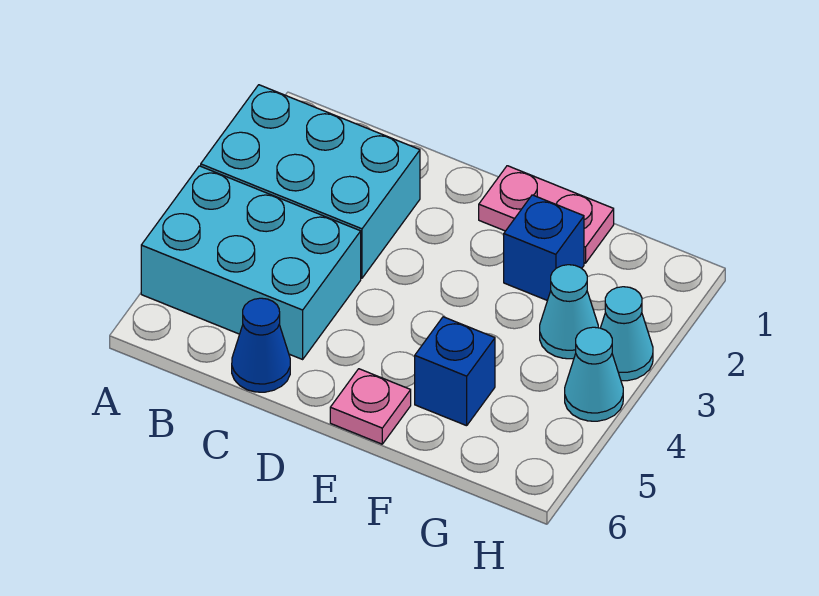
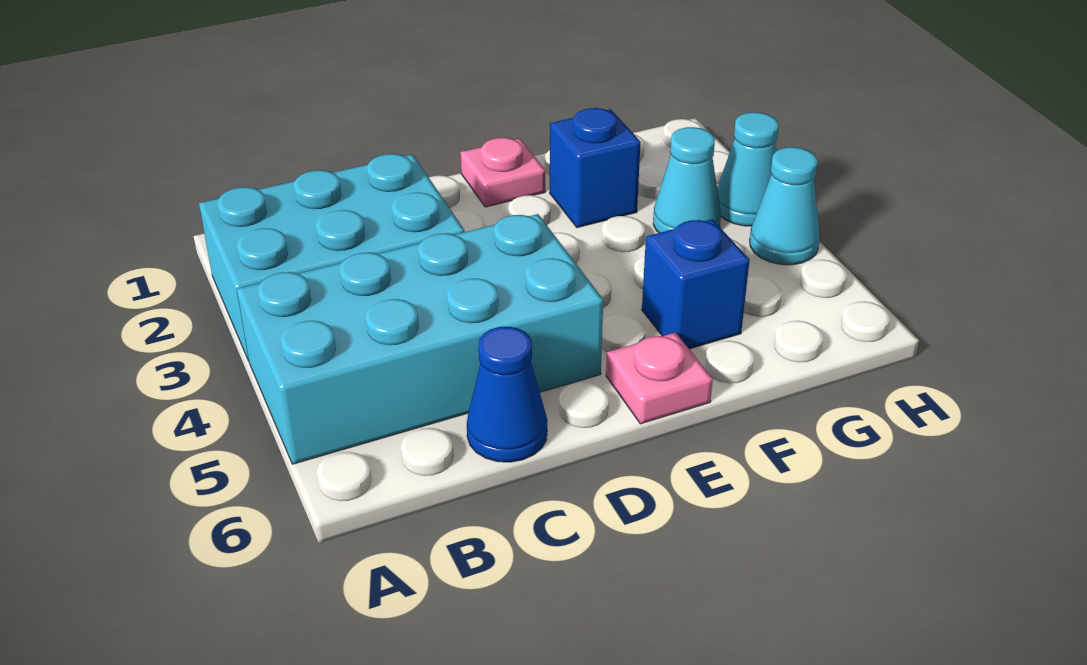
cyan brick A4:C5 level 1 -> cyan brick A4:D5 level 1
pink plate E1:F1 level 1 -> pink plate E1 level 1

